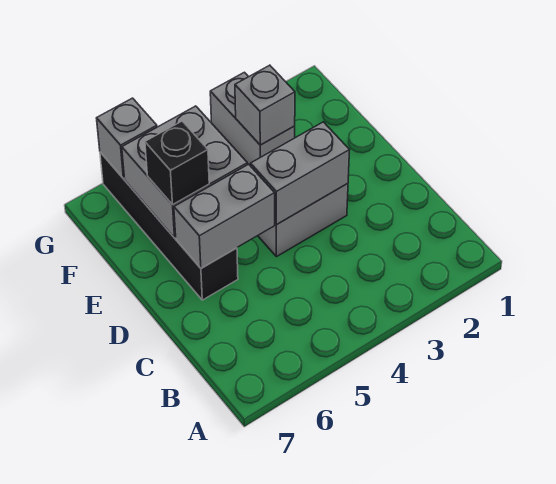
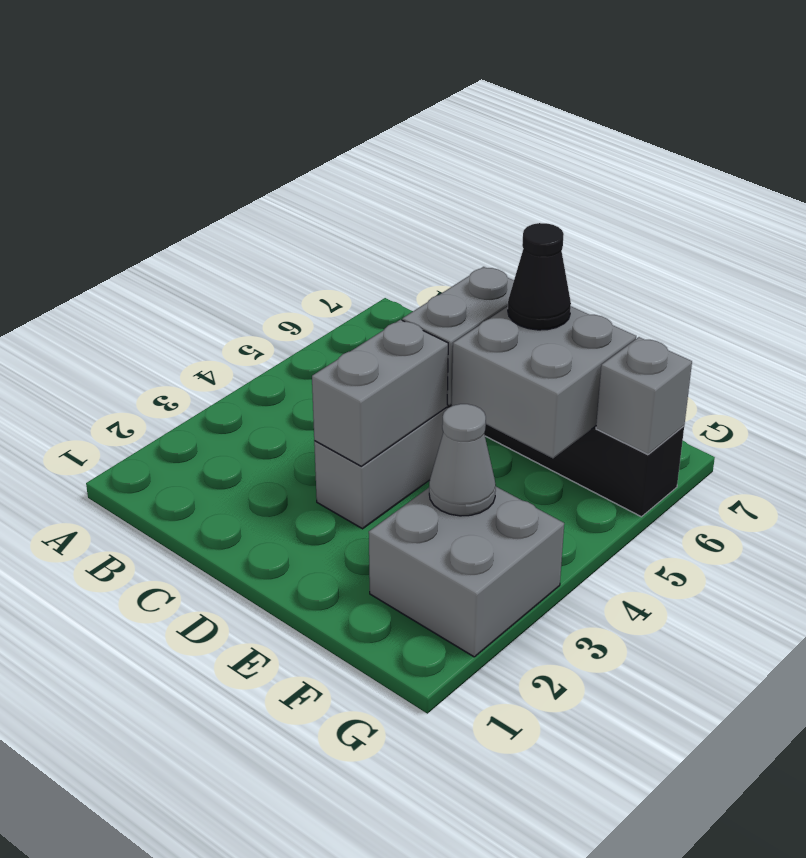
black brick E6 level 3 -> black cone E6 level 3
grey brick F3:G3 level 1 -> grey brick F2:G3 level 1
grey brick F3 level 2 -> grey cone F3 level 2

